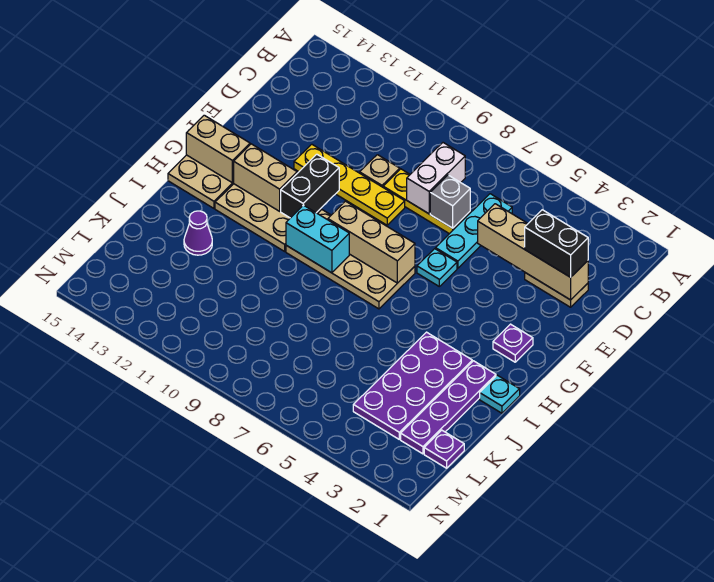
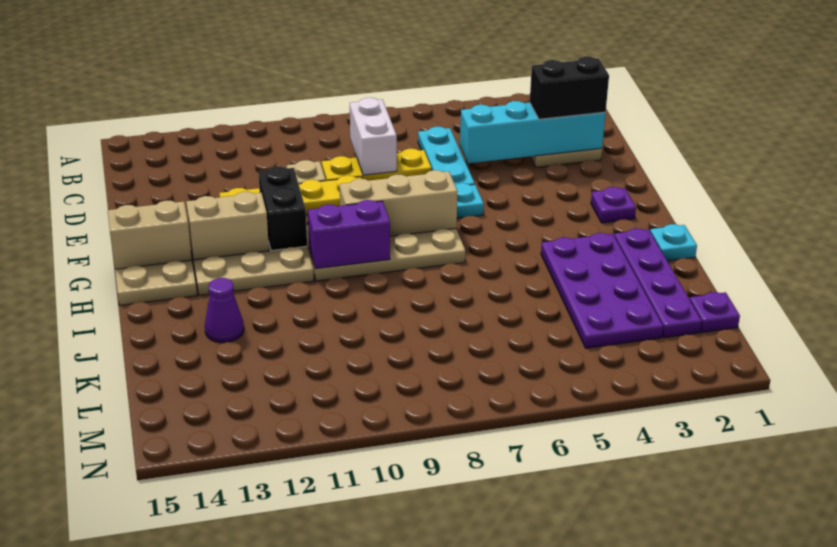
tan brick D2:D5 level 2 -> cyan brick D2:D5 level 2
grey brick D7 level 2 -> none
cyan brick H9:H10 level 2 -> purple brick H9:H10 level 2

